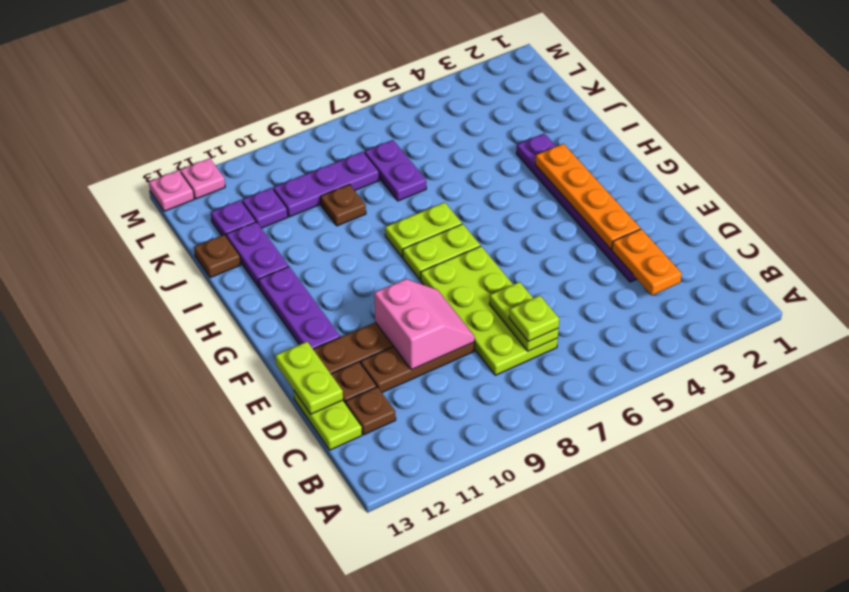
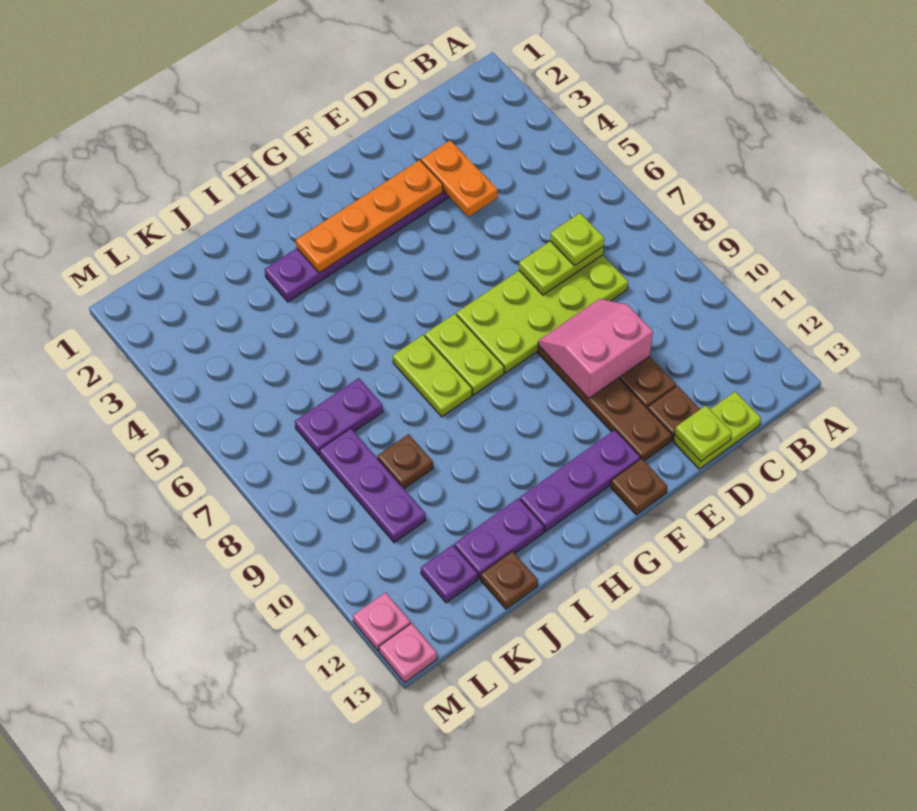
orange plate C3:D3 level 2 -> orange plate D3:D4 level 2
brown plate C12 level 1 -> brown plate F13 level 1
lime plate D13:E13 level 2 -> lime plate D13 level 2
purple plate K11 level 1 -> none

